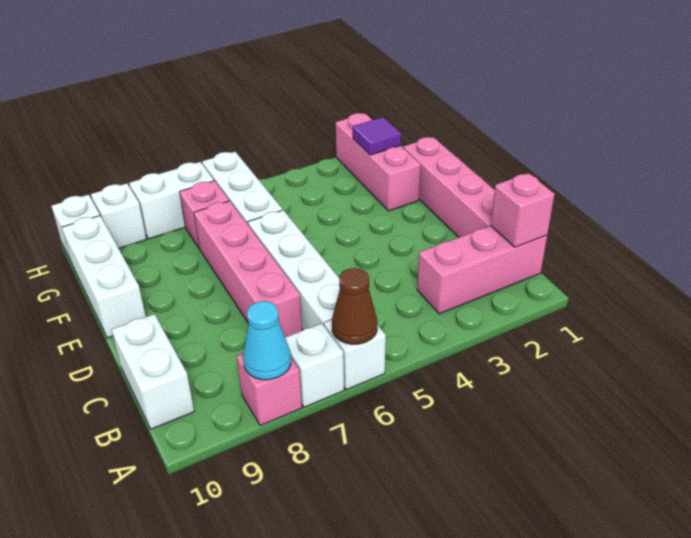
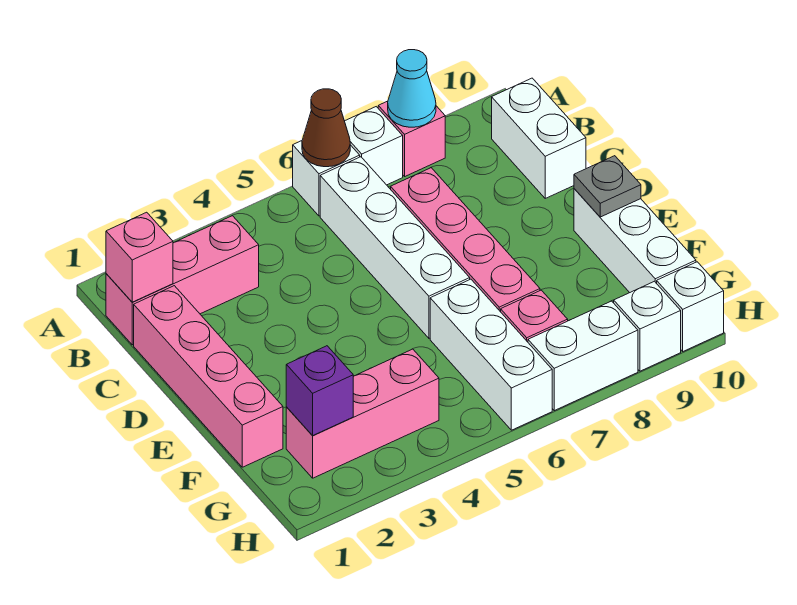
none -> grey plate E10 level 2
pink brick F2:H2 level 1 -> pink brick G2:G4 level 1
purple tile G2 level 2 -> purple brick G2 level 2

